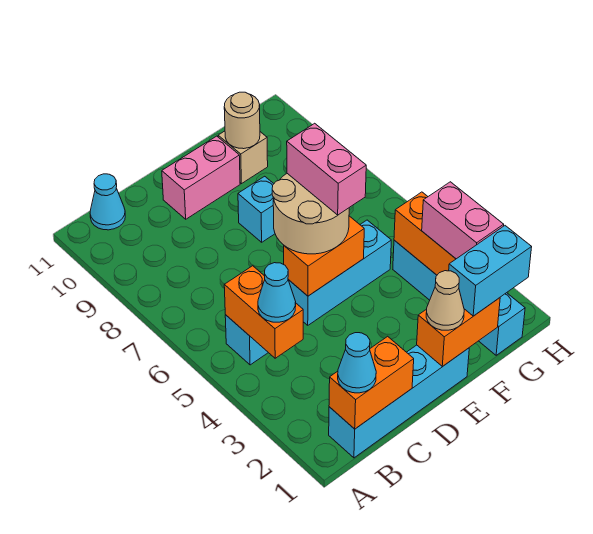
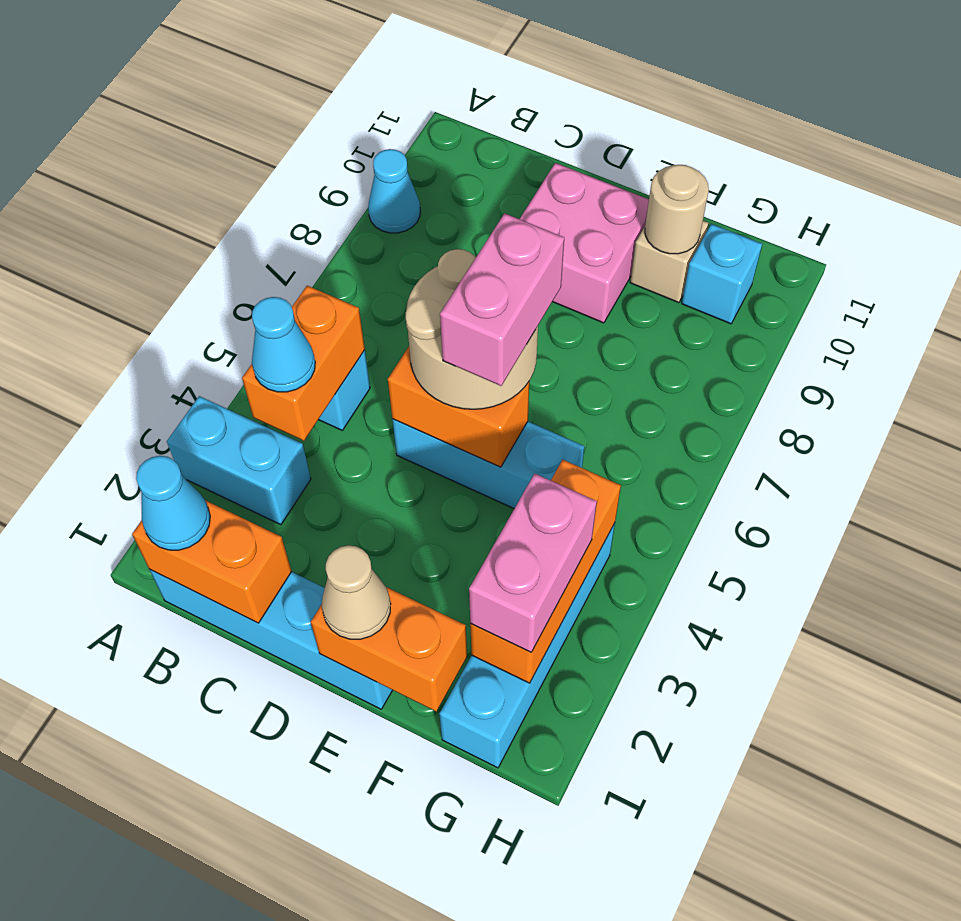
cyan cone B11 level 1 -> cyan cone A9 level 1
pink brick D10:E10 level 1 -> pink brick D9:E10 level 1
cyan brick E8 level 1 -> cyan brick G10 level 1
cyan brick F1:G1 level 3 -> cyan brick A3:B3 level 1

